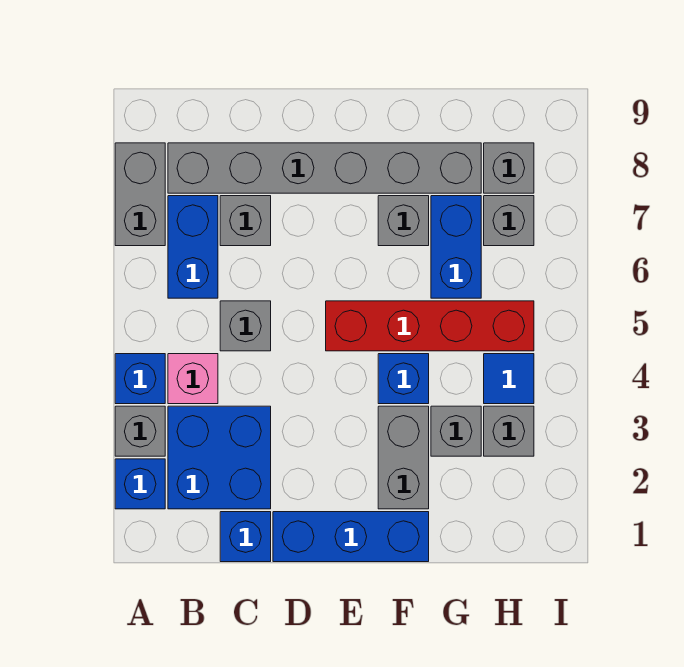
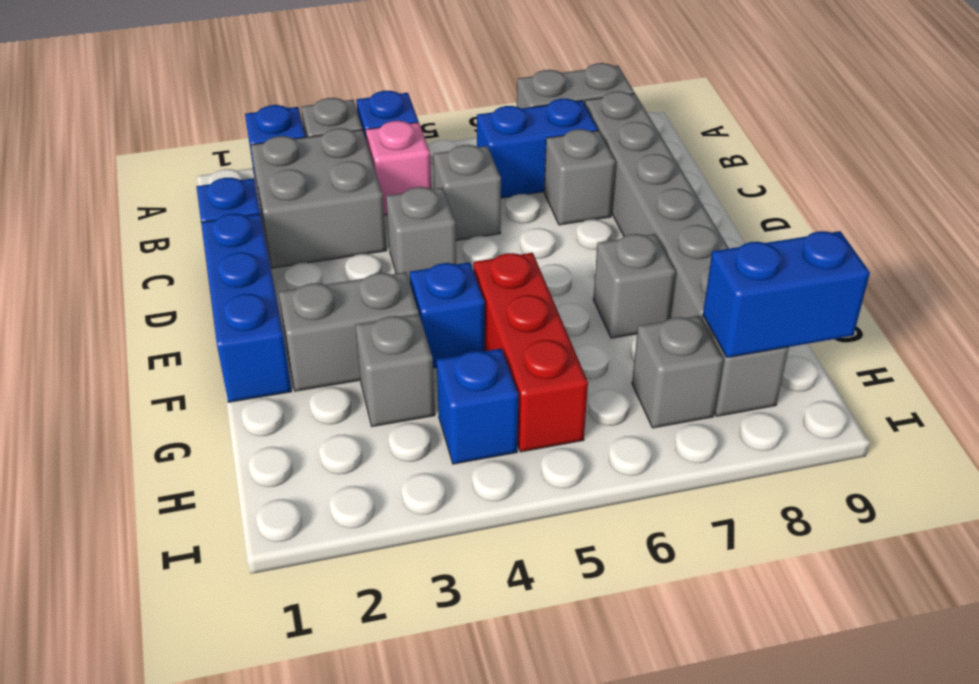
blue brick B2:C3 level 1 -> grey brick B2:C3 level 1
red brick E5:H5 level 1 -> red brick F5:H5 level 1
blue brick G6:G7 level 1 -> blue brick H8:H9 level 2
grey brick H3 level 1 -> grey brick D4 level 1
blue tile H4 level 1 -> blue brick H4 level 1

